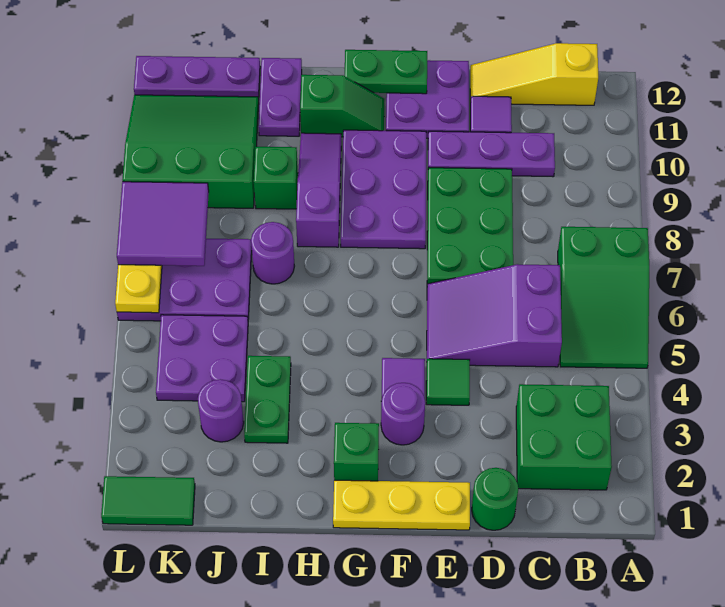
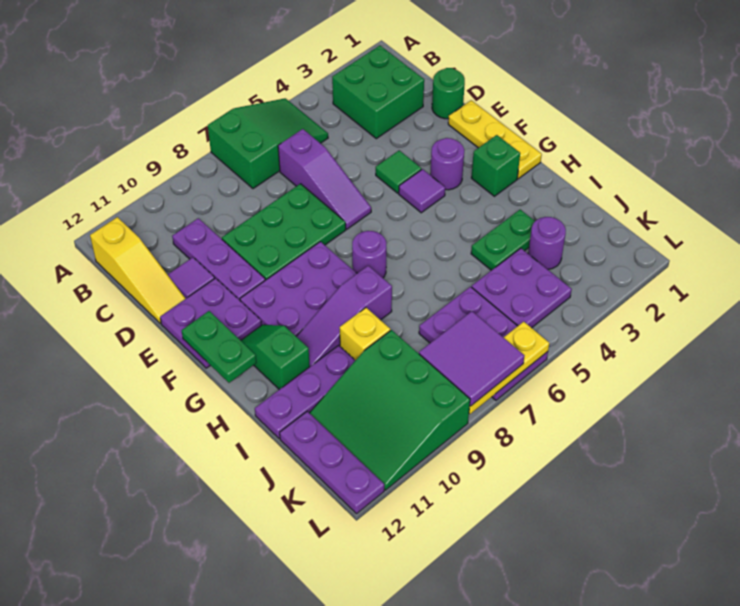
purple slope C5:E6 level 1 top C -> purple slope C6:E6 level 1 top C
purple round brick I7 level 1 -> purple round brick G7 level 1
green brick I9 level 1 -> yellow brick I9 level 1
purple plate I11:I12 level 1 -> purple plate I10:I12 level 1
green tile K1:L1 level 1 -> none

